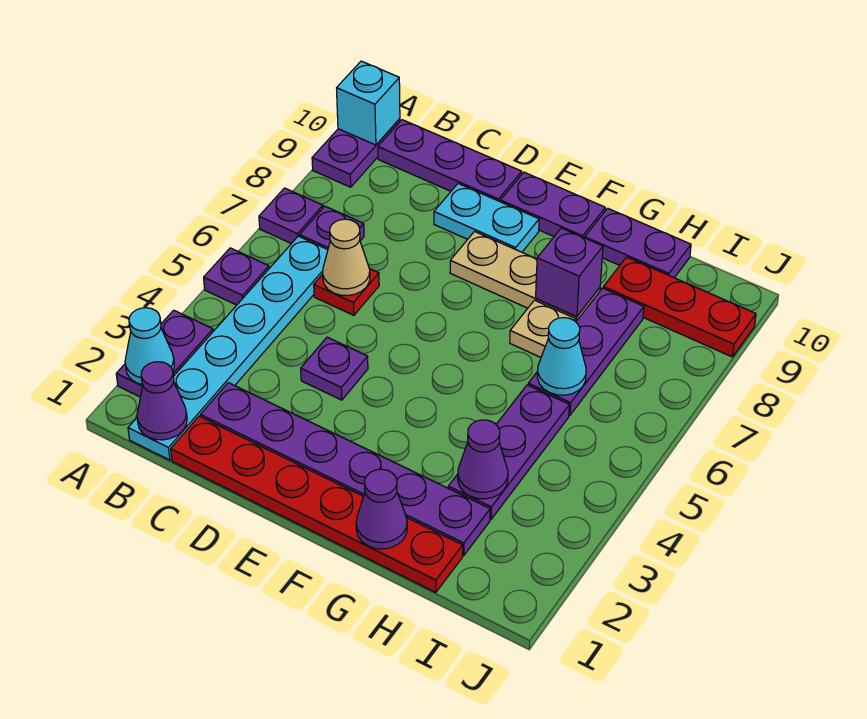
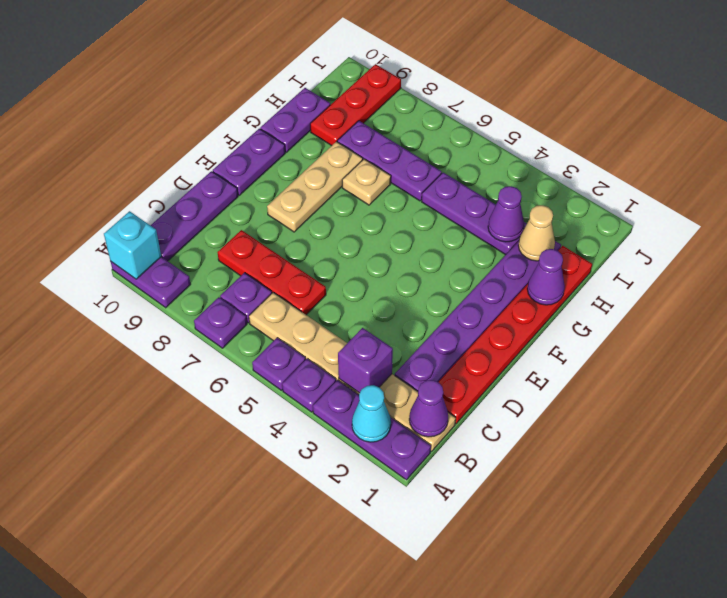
purple plate A2:A3 level 1 -> purple plate A1:A3 level 1
cyan plate B1:B6 level 1 -> tan plate B1:B6 level 1
red plate C6 level 1 -> red plate C6:C8 level 1
tan cone C6 level 2 -> tan cone H2 level 2
purple plate D4 level 1 -> purple plate A4 level 1
cyan plate D9:E9 level 1 -> none
purple brick G8 level 2 -> purple brick B3 level 2
cyan cone H6 level 2 -> none

